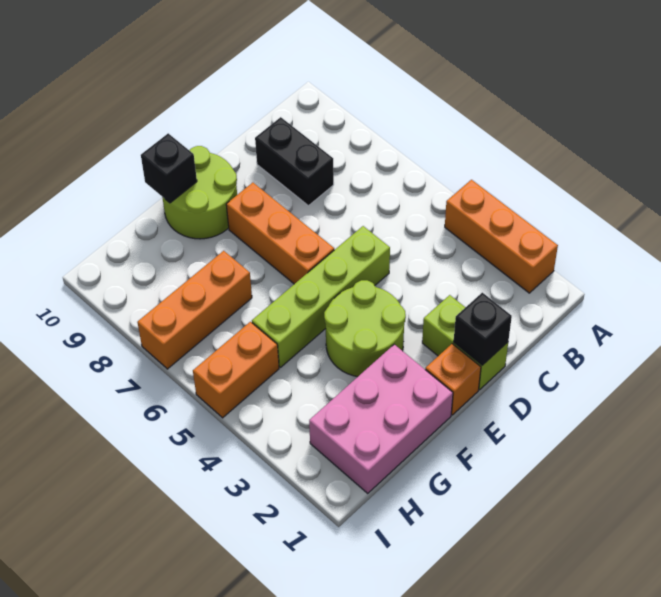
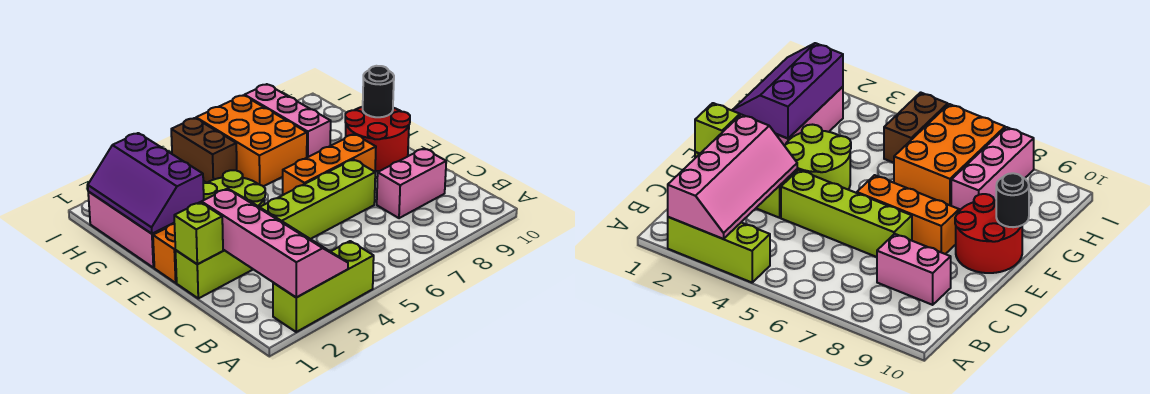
orange brick A2:A4 level 1 -> lime brick A2:A4 level 1
none -> pink slope A2:D3 level 2 top 2
black brick C8:C9 level 1 -> pink brick C8:C9 level 1
lime brick D1:D2 level 1 -> lime brick D1:D3 level 1
black brick D1 level 2 -> lime brick D1 level 2
lime brick D5:G5 level 1 -> lime brick D4:D7 level 1
lime round brick E9:F10 level 1 -> red round brick E9:F10 level 1
none -> purple slope F1:H2 level 2 top 2
black brick F10 level 2 -> black round brick F10 level 2
orange brick G7:I7 level 1 -> orange brick G6:I7 level 1
none -> pink brick G8:I8 level 1
orange brick H5:I5 level 1 -> brown brick H5:I5 level 1

